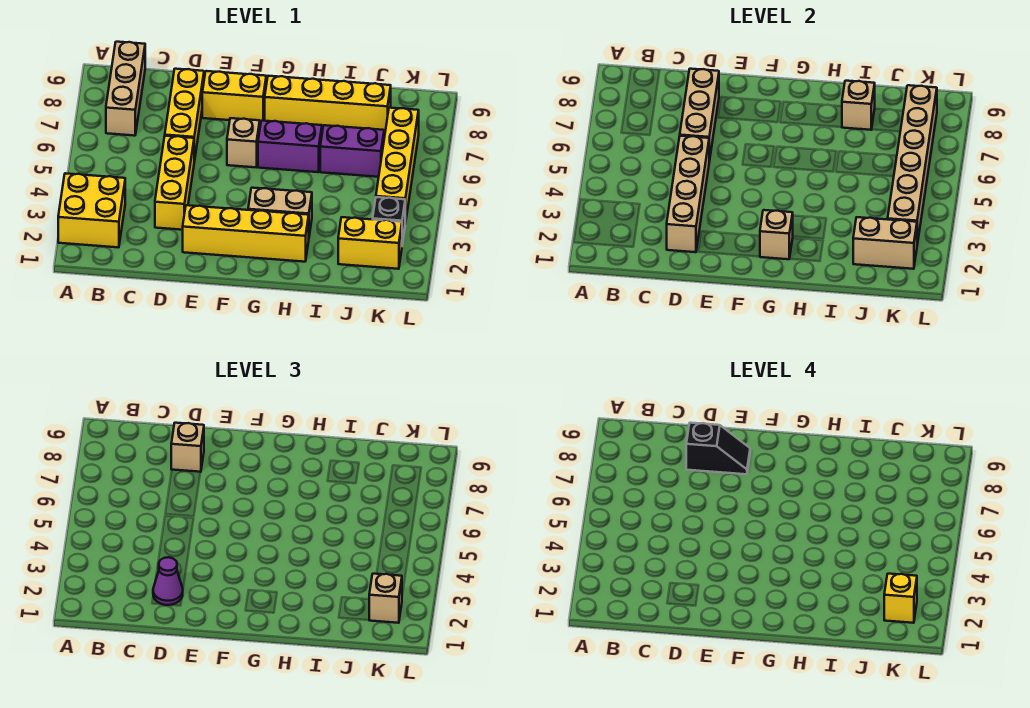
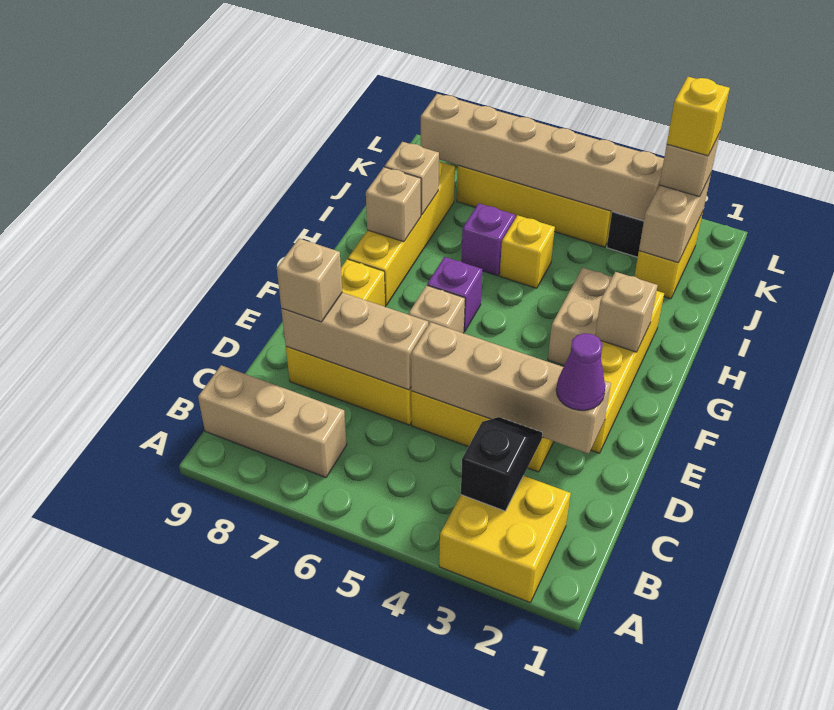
black slope D8:E8 level 4 top D -> black slope B3:C3 level 2 top B
purple brick G6:H6 level 1 -> purple brick G6 level 1
none -> tan brick H8 level 2
none -> yellow brick I5 level 1
purple brick I6:J6 level 1 -> purple brick I6 level 1

